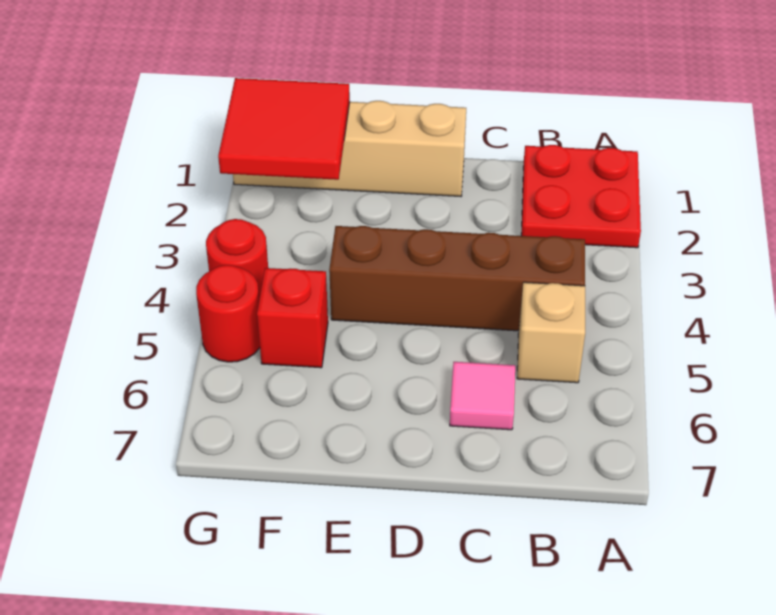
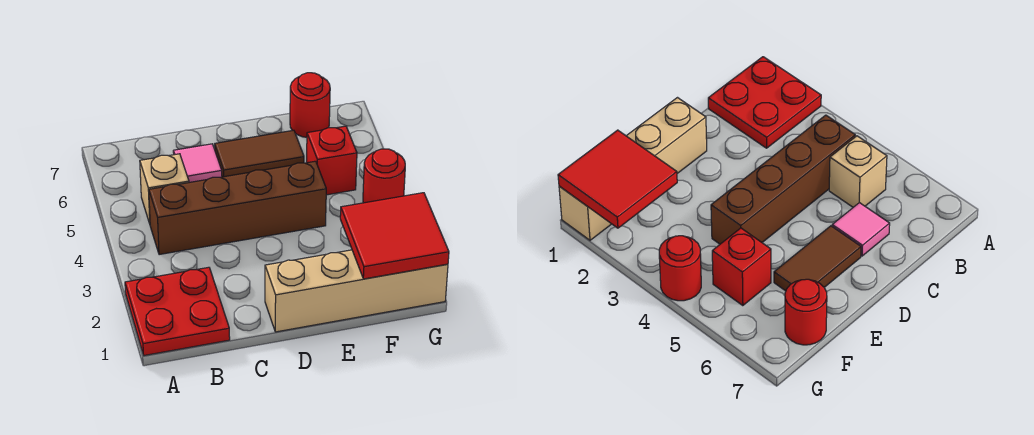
none -> brown tile D6:E6 level 1
red round brick G5 level 1 -> red round brick F7 level 1

